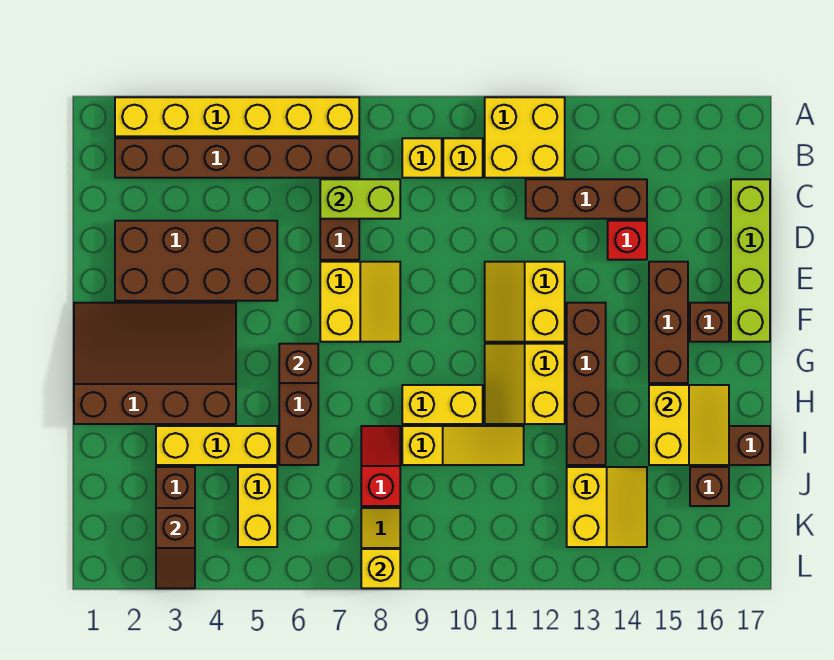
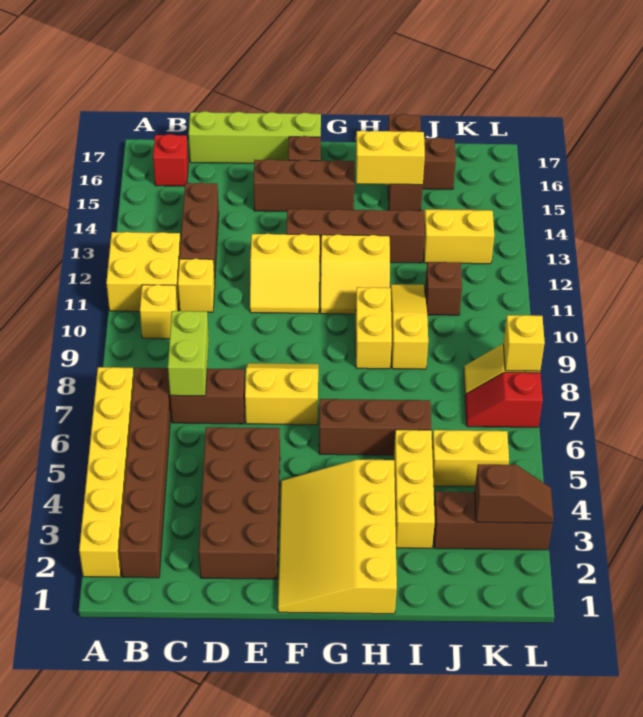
yellow brick B9 level 1 -> yellow brick C11 level 1
red brick D14 level 1 -> red brick B16 level 1
brown slope F1:H4 level 1 top H -> yellow slope F1:H4 level 1 top H
brown brick G6 level 2 -> brown brick J11 level 1
red slope I8:J8 level 1 top J -> red slope K7:L7 level 1 top L

